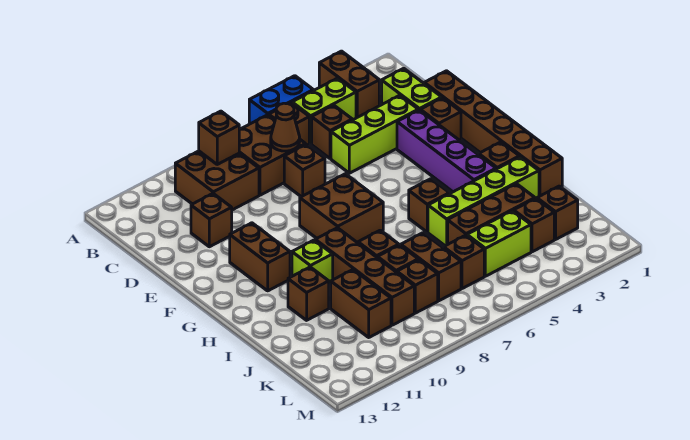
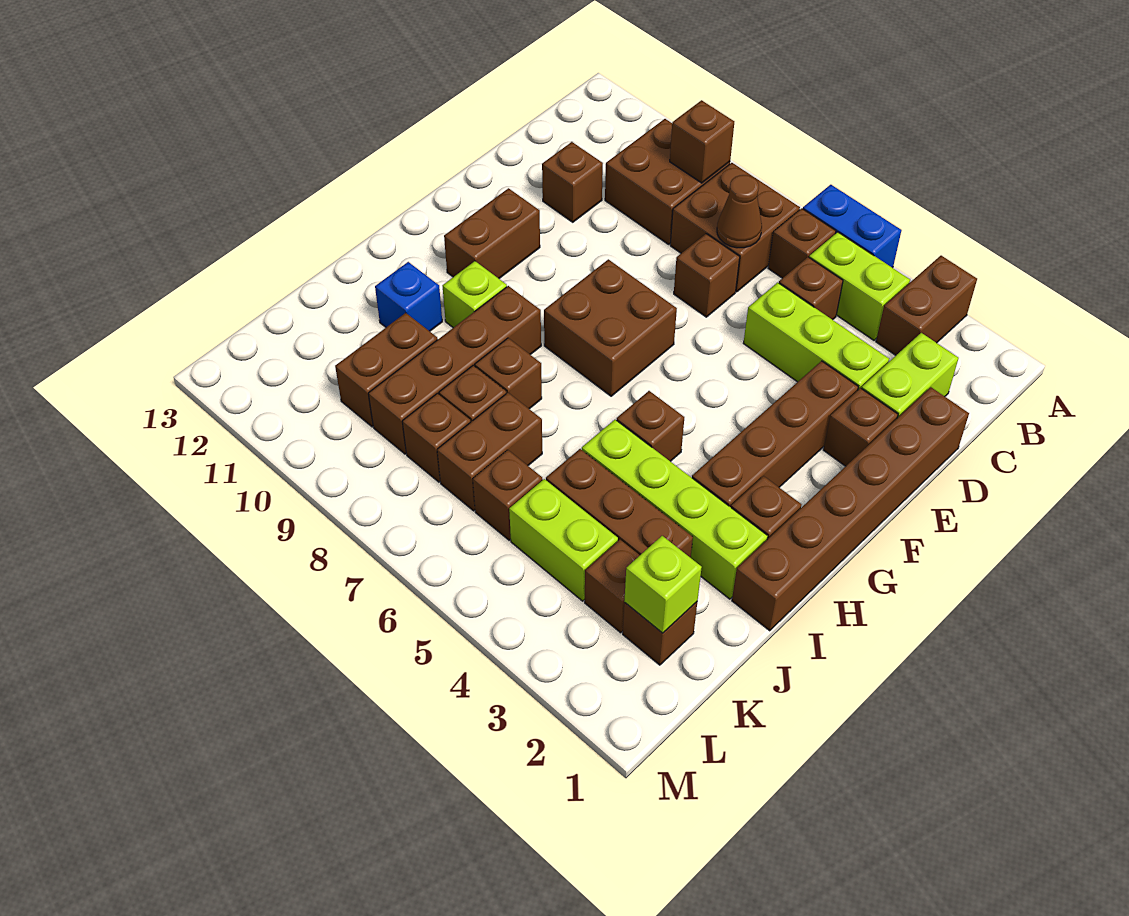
purple brick E3:H3 level 1 -> brown brick E3:H3 level 1
brown brick I11 level 1 -> blue brick I11 level 1
none -> lime brick K2 level 2

